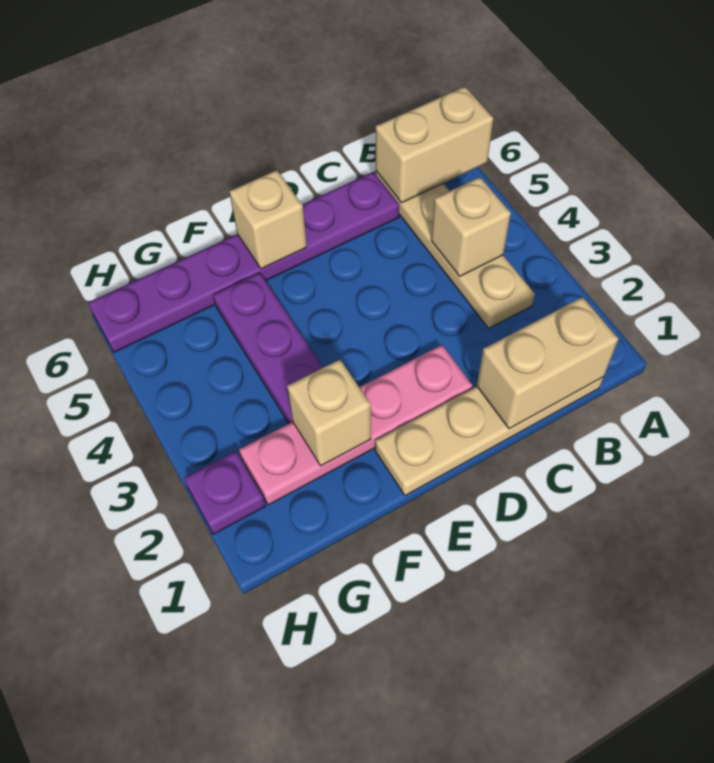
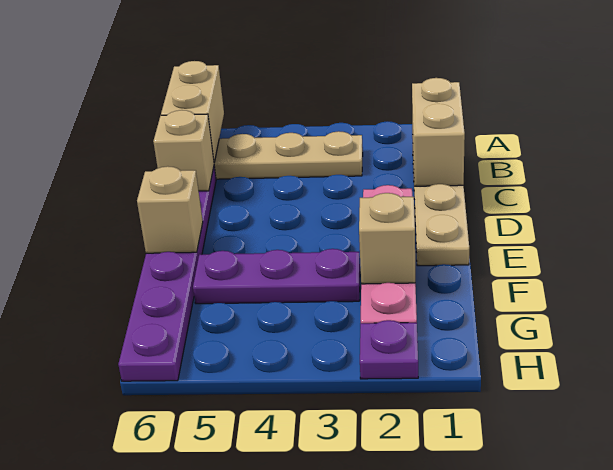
tan brick B4 level 2 -> tan brick C6 level 2

